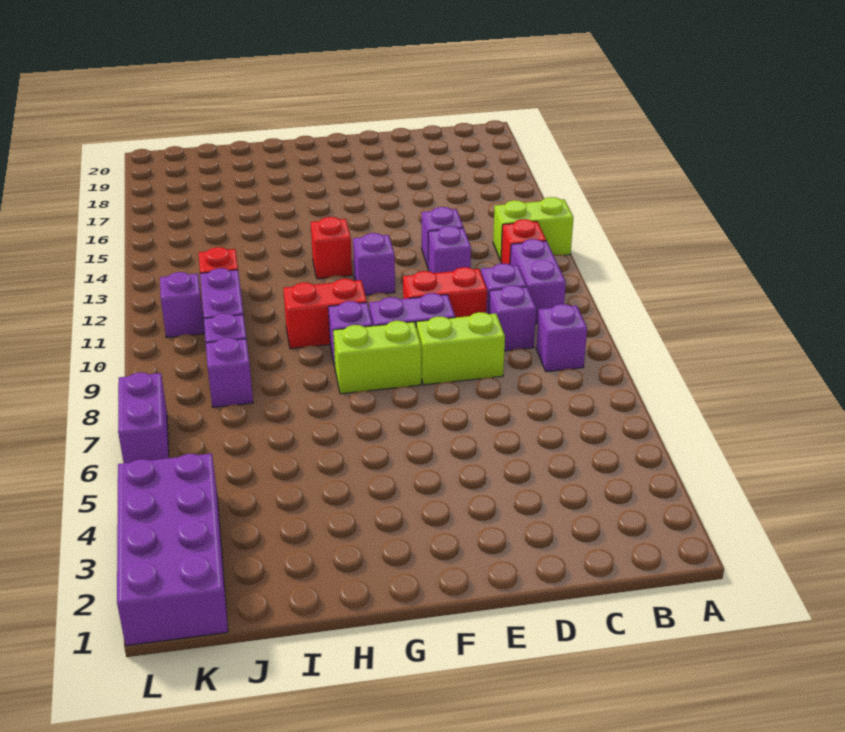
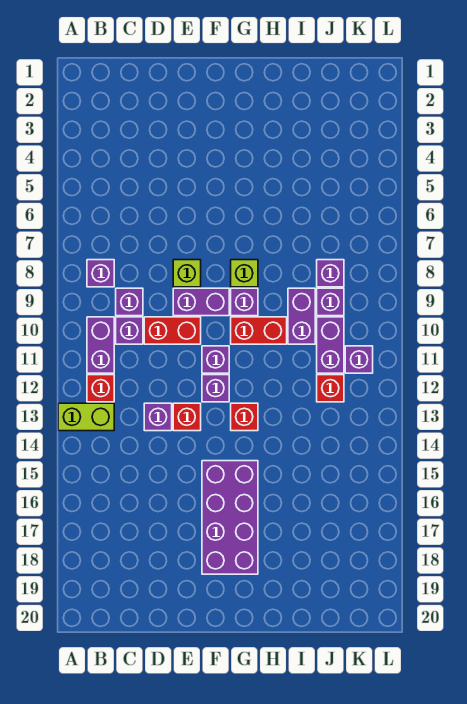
lime brick D8:E8 level 1 -> lime brick E8 level 1
purple brick D12 level 1 -> purple brick F11 level 1
none -> red brick E13 level 1
lime brick F8:G8 level 1 -> lime brick G8 level 1
purple brick K1:L4 level 1 -> purple brick F15:G18 level 1
purple brick L6:L7 level 1 -> purple brick I9:I10 level 1

